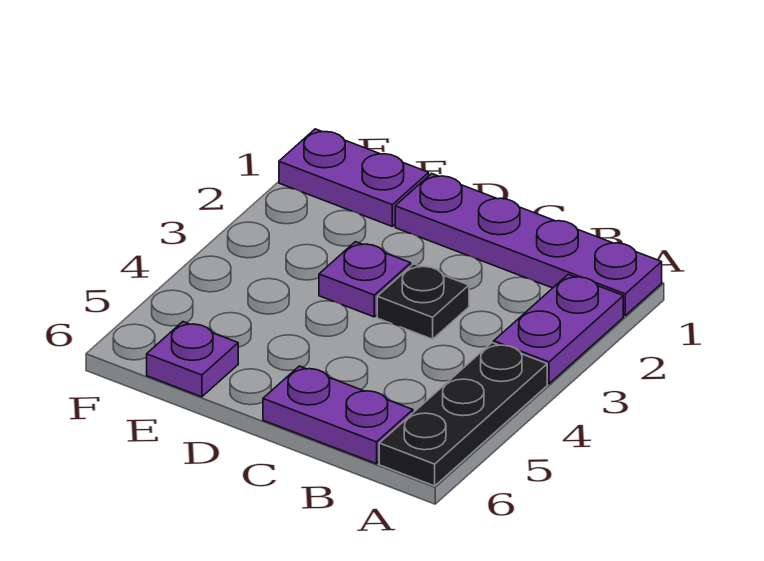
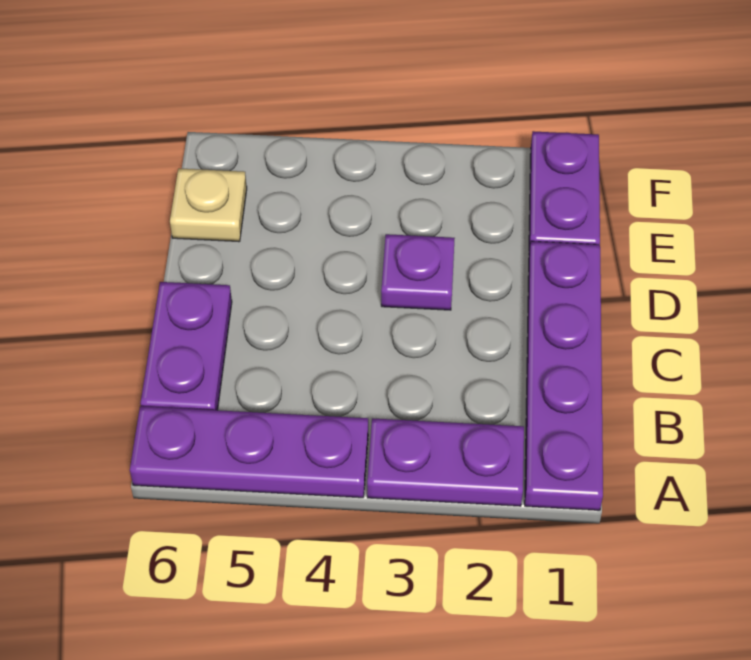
black plate A4:A6 level 1 -> purple plate A4:A6 level 1
black plate C3 level 1 -> none
purple plate E6 level 1 -> tan plate E6 level 1

